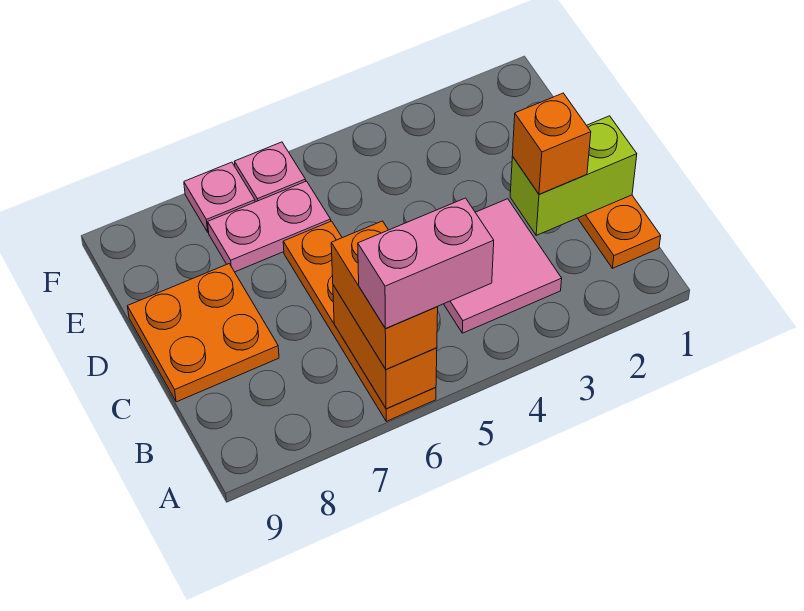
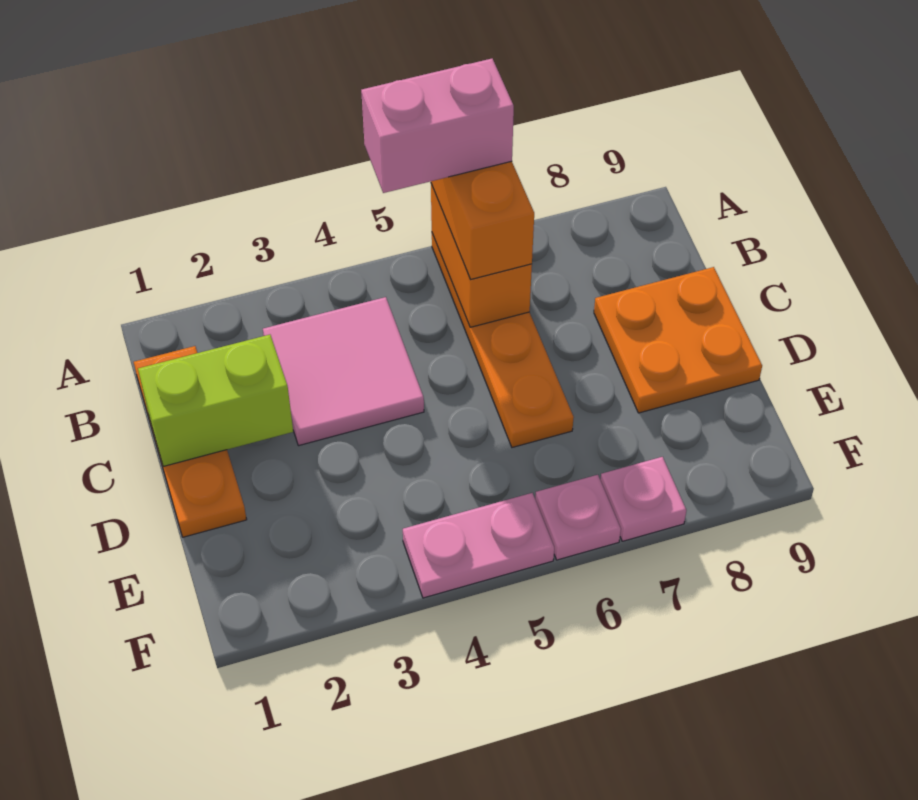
orange brick C2 level 3 -> none
pink plate E6:E7 level 1 -> pink plate F4:F5 level 1

